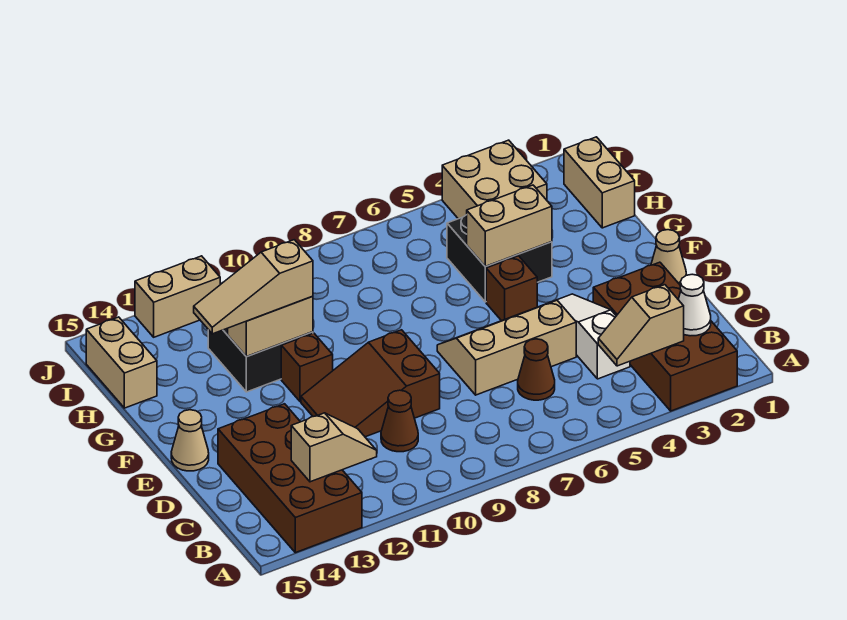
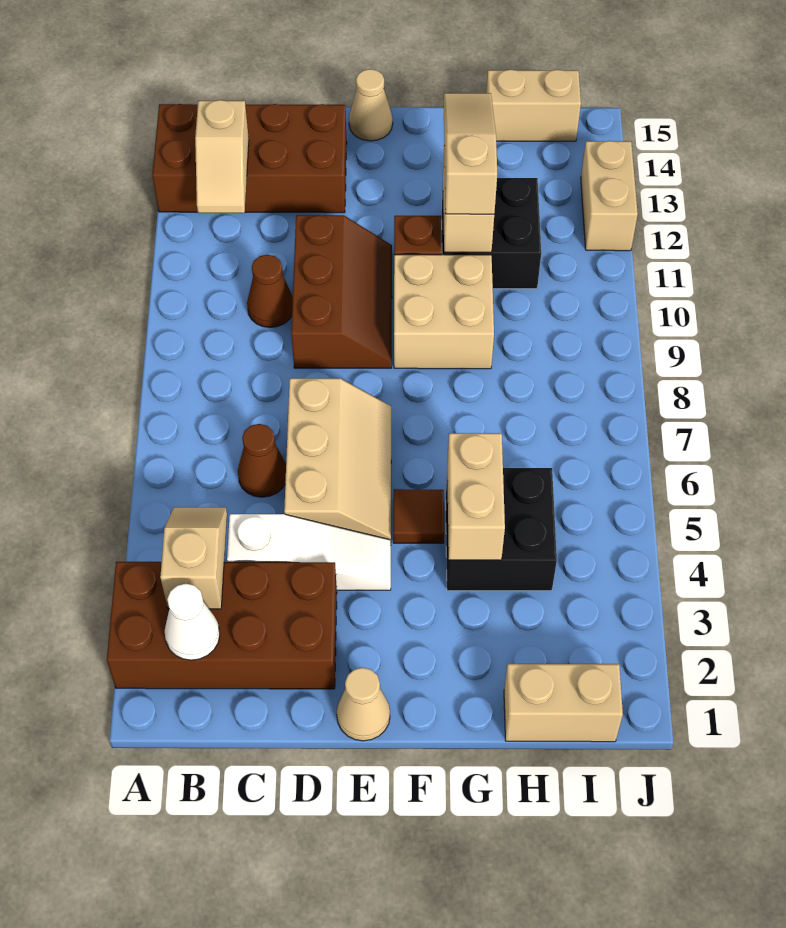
brown slope D9:E11 level 1 top 9 -> brown slope D9:E11 level 1 top D
brown brick F5 level 1 -> brown tile F5 level 1
tan brick I3:J4 level 1 -> tan brick F9:G10 level 1

